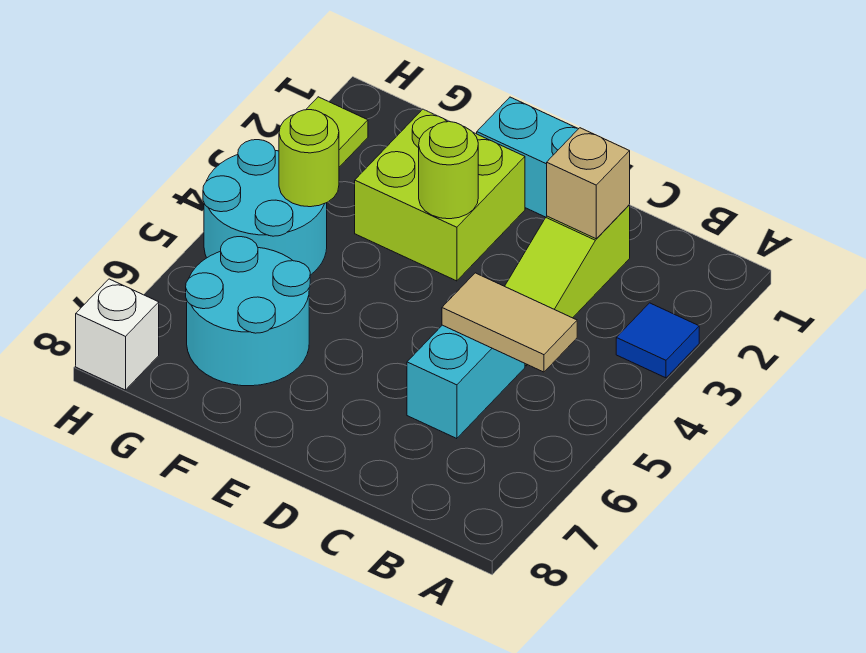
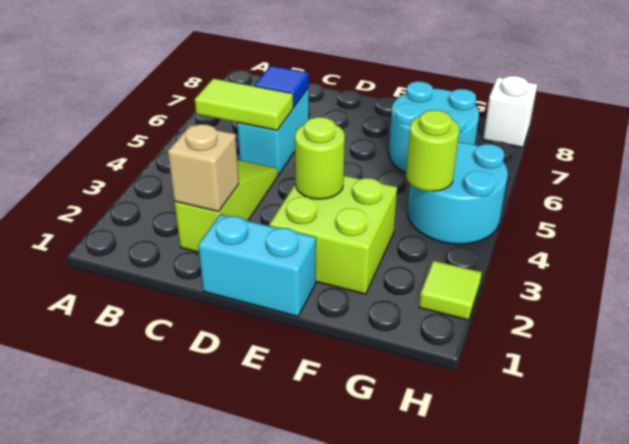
blue tile A3 level 1 -> blue tile C6 level 2
tan tile B5:C5 level 2 -> lime tile B5:C5 level 2

